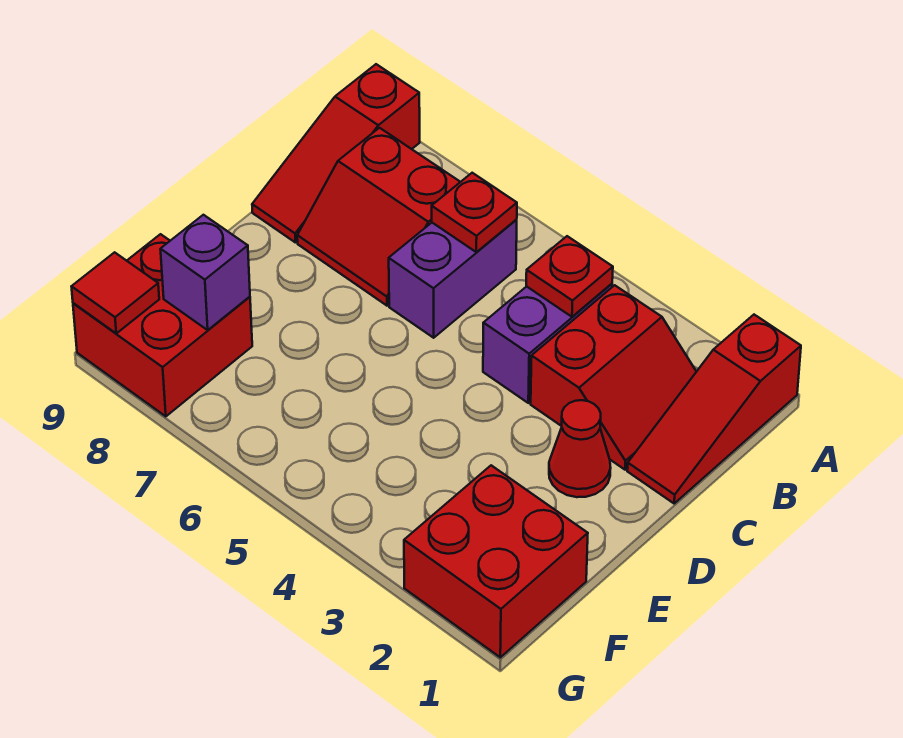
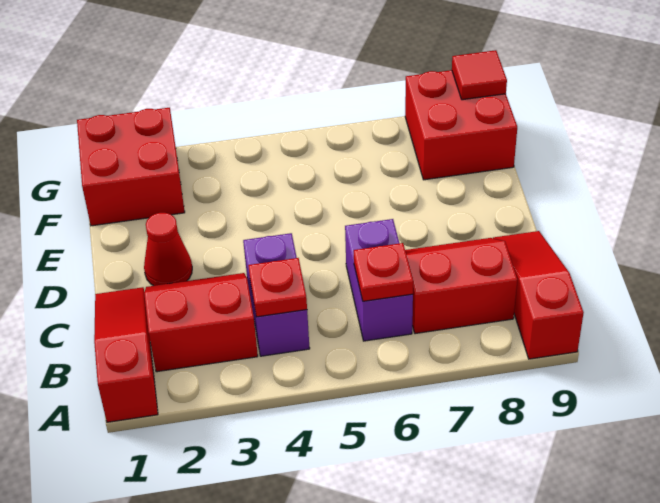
red slope B2:C3 level 1 top 3 -> red slope B2:C3 level 1 top B
purple brick F8 level 2 -> none

